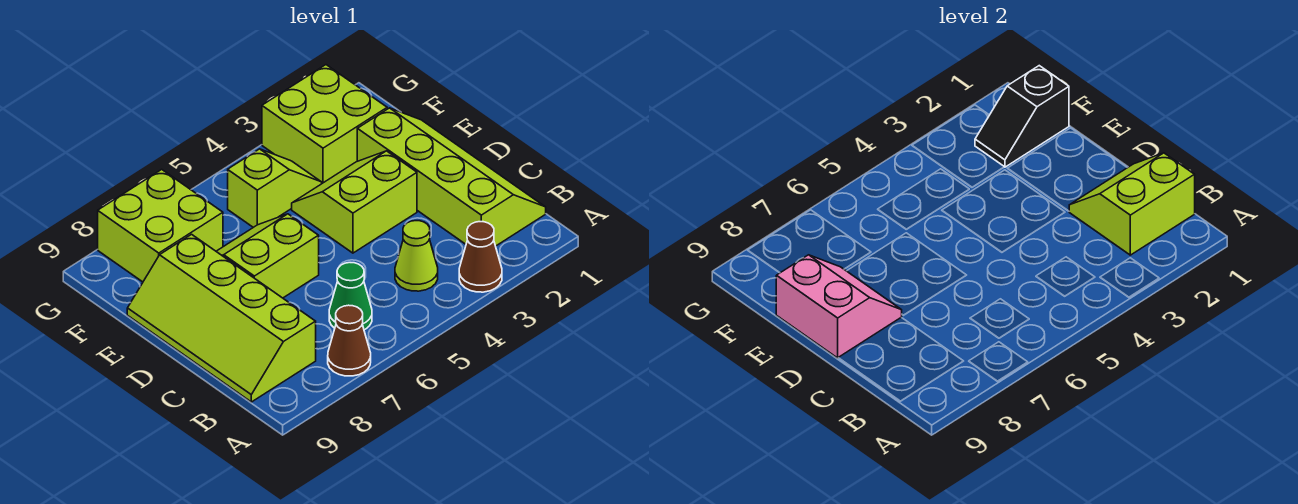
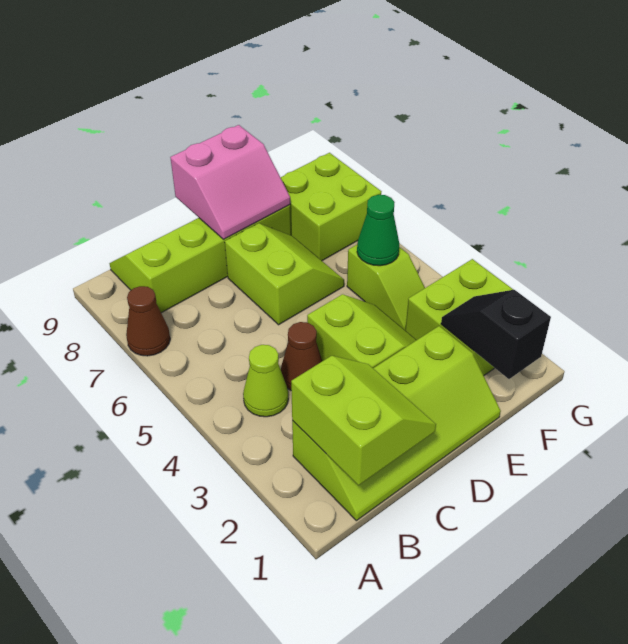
brown cone A3 level 1 -> brown cone C4 level 1
green cone B6 level 1 -> green cone F5 level 2

